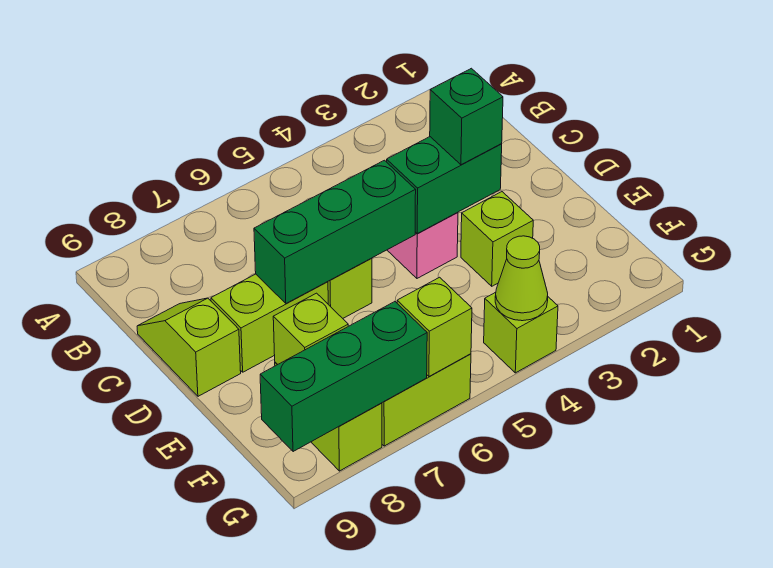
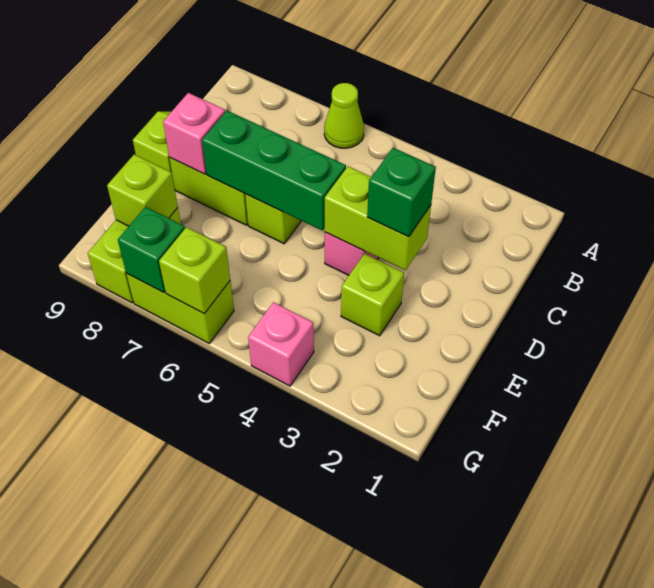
green brick D3:D4 level 2 -> lime brick D3:D4 level 2
none -> pink brick D8 level 2
lime brick G4 level 1 -> pink brick G4 level 1
lime cone G4 level 2 -> lime cone A6 level 1
green brick G7:G9 level 2 -> green brick G7 level 2

